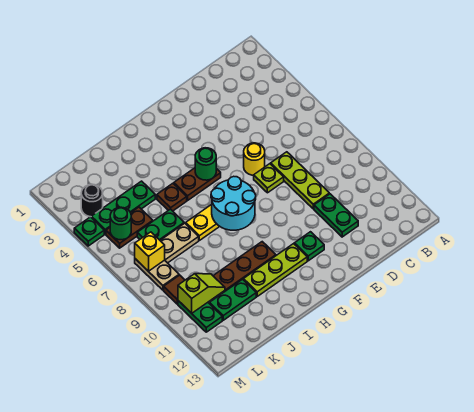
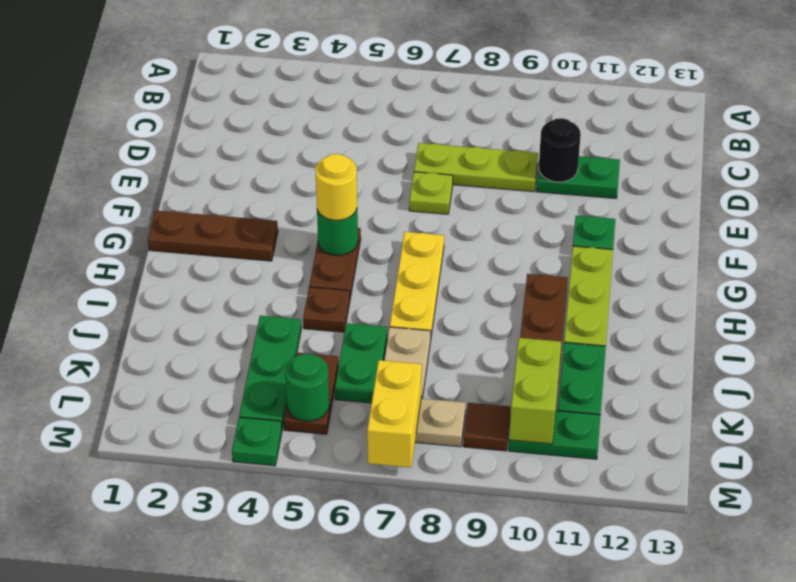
yellow round brick E6 level 1 -> yellow round brick G5 level 3
none -> brown plate G1:G3 level 1
cyan round brick G7:H8 level 2 -> none
lime slope K10:L10 level 2 top L -> lime brick K10:L10 level 2
black round brick L3 level 1 -> black round brick D10 level 2
yellow brick L7 level 2 -> yellow brick L7:M7 level 2

